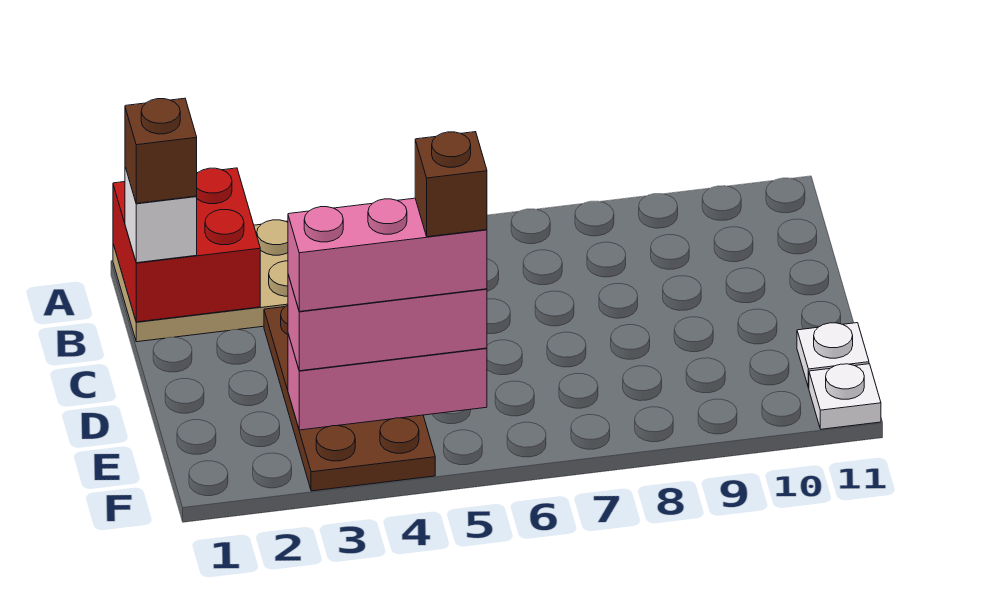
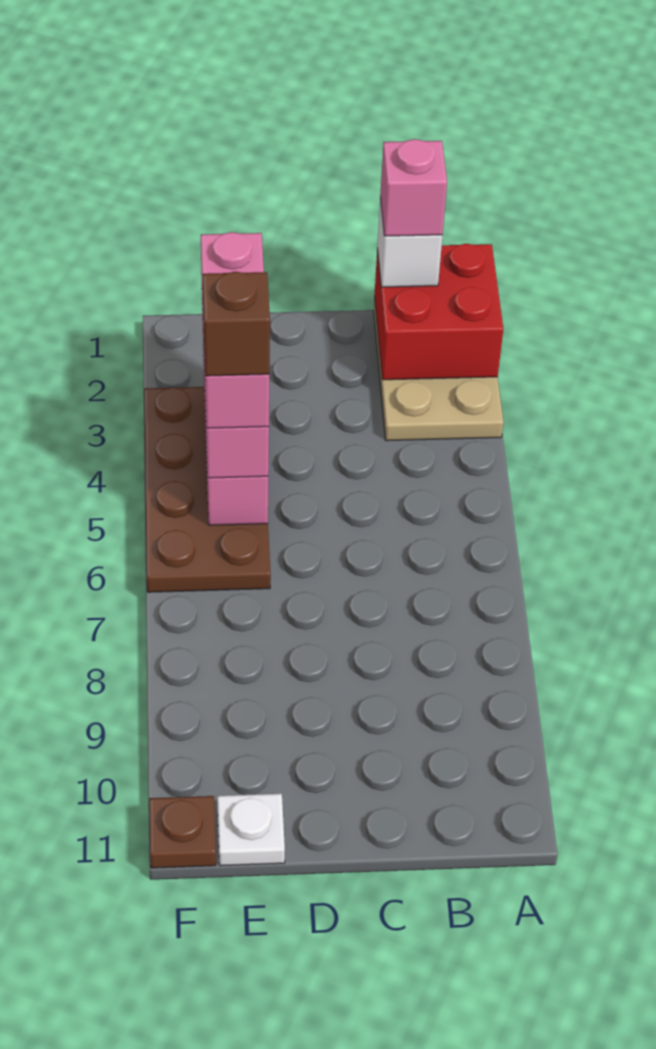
brown brick B1 level 4 -> pink brick B1 level 4
brown plate C3:F4 level 1 -> brown plate E3:F6 level 1
white plate F11 level 1 -> brown plate F11 level 1

